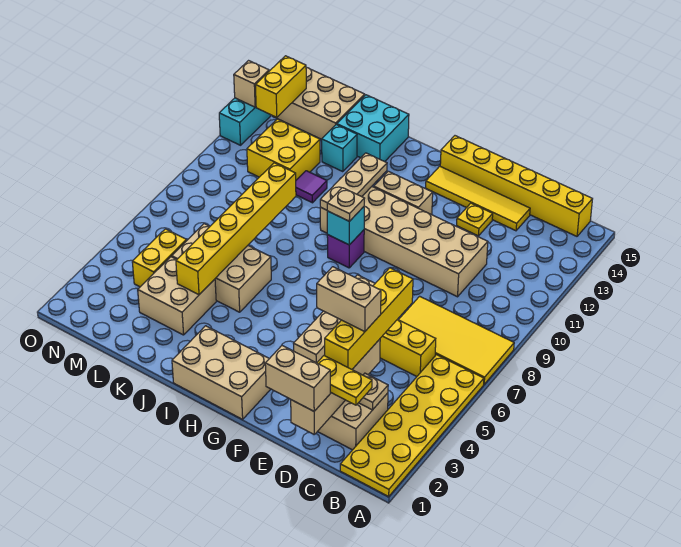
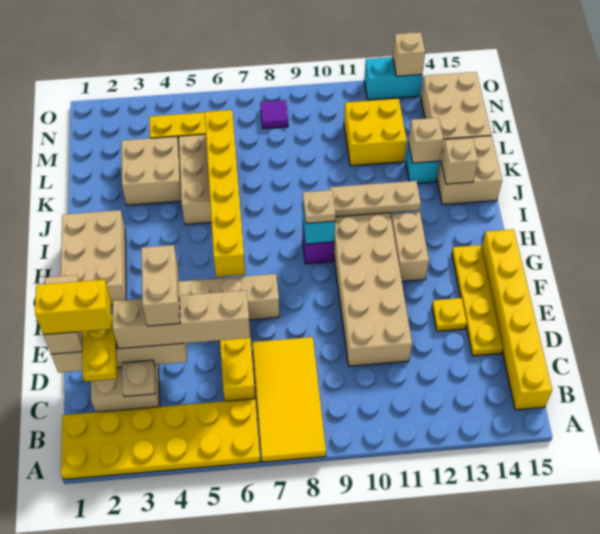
yellow brick D3:D6 level 3 -> tan brick D3:D6 level 3
yellow tile D14:G14 level 1 -> yellow plate D14:G14 level 1
cyan brick J14:K15 level 1 -> tan brick J14:K15 level 1
none -> tan brick J14 level 2
yellow brick K4:K9 level 2 -> yellow brick G6:L6 level 2
purple tile K11 level 1 -> purple tile N8 level 1
none -> tan brick K13 level 2
yellow brick N13:N14 level 2 -> yellow brick D1:D2 level 4

